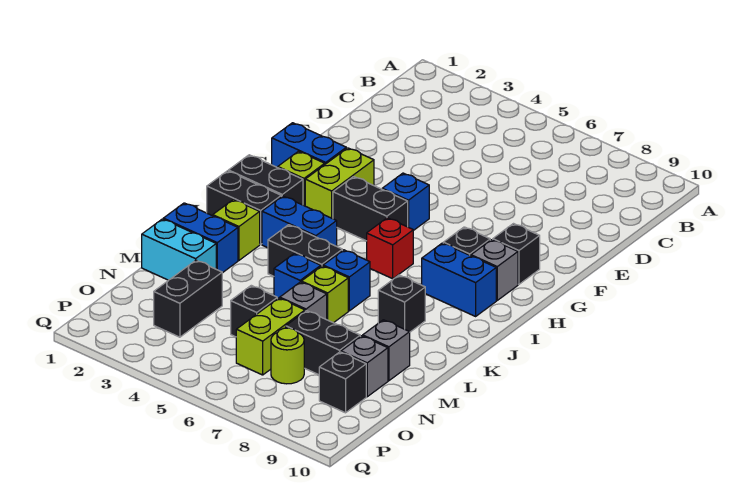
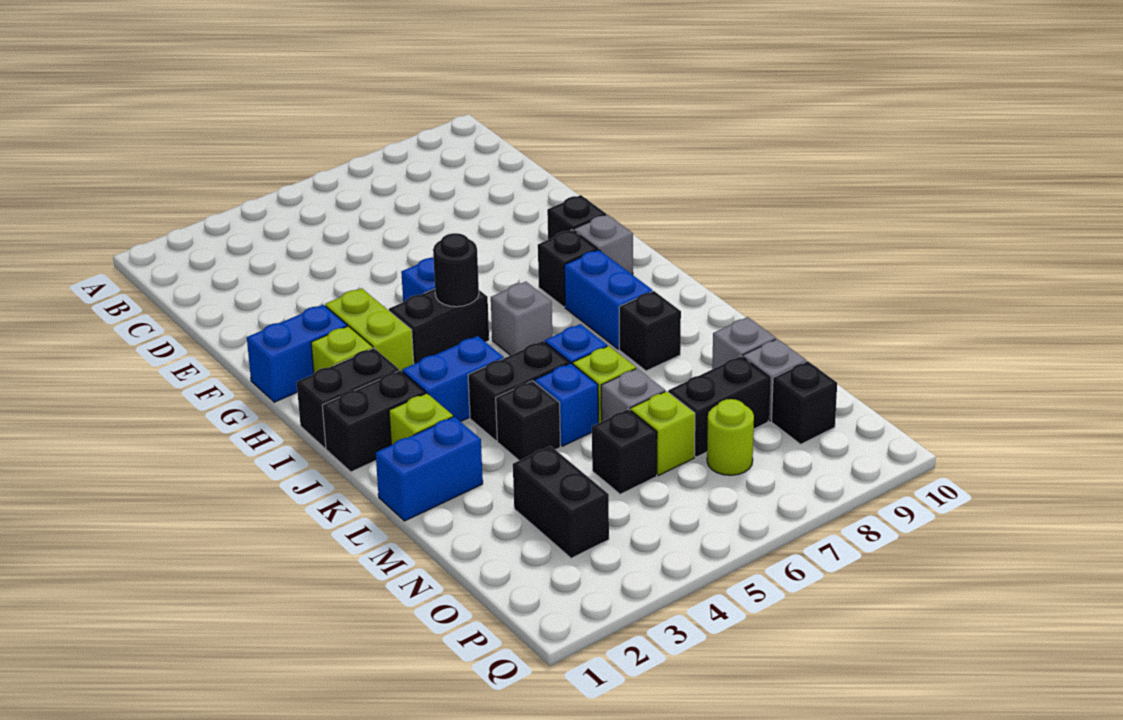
none -> black round brick H5 level 2
red brick I6 level 1 -> grey brick I6 level 1
blue brick I8:I9 level 1 -> blue brick I8:J8 level 1
none -> black brick L4 level 1
cyan brick M1:M2 level 1 -> none
lime brick N6:O6 level 1 -> lime brick N6 level 1

